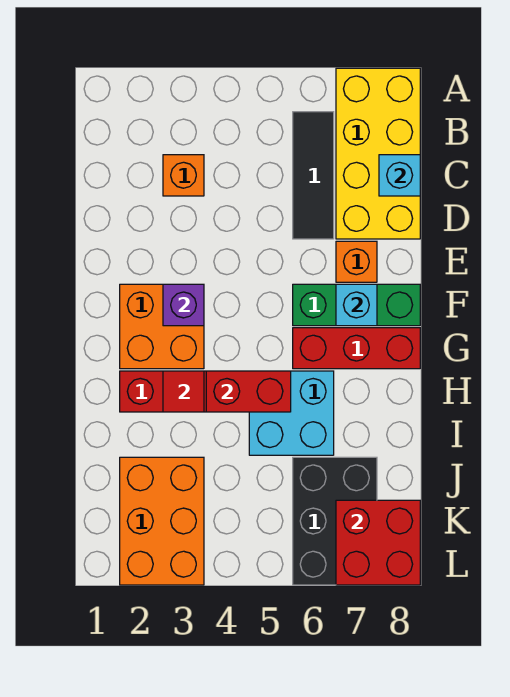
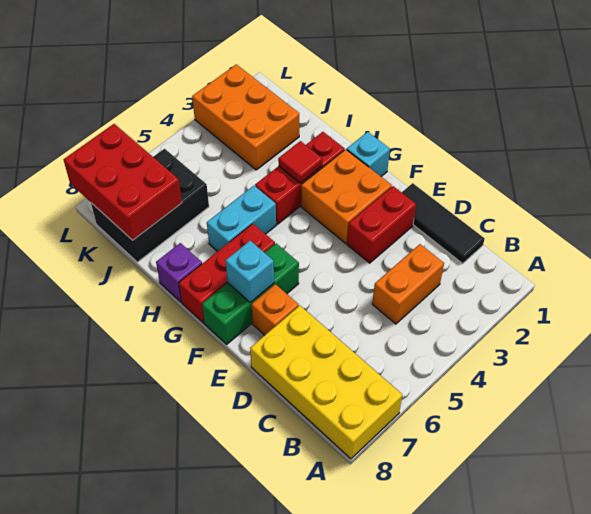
black tile B6:D6 level 1 -> black tile C1:E1 level 1
orange brick C3 level 1 -> orange brick C3:C4 level 1
cyan brick C8 level 2 -> cyan brick G1 level 1
purple brick F3 level 2 -> purple brick H8 level 1
red brick H4:H5 level 2 -> red brick E2:E3 level 1
cyan brick H5:I6 level 1 -> cyan brick H5:H6 level 1
black brick J6:L7 level 1 -> black brick J6:K8 level 1
red brick K7:L8 level 2 -> red brick J7:L8 level 2

